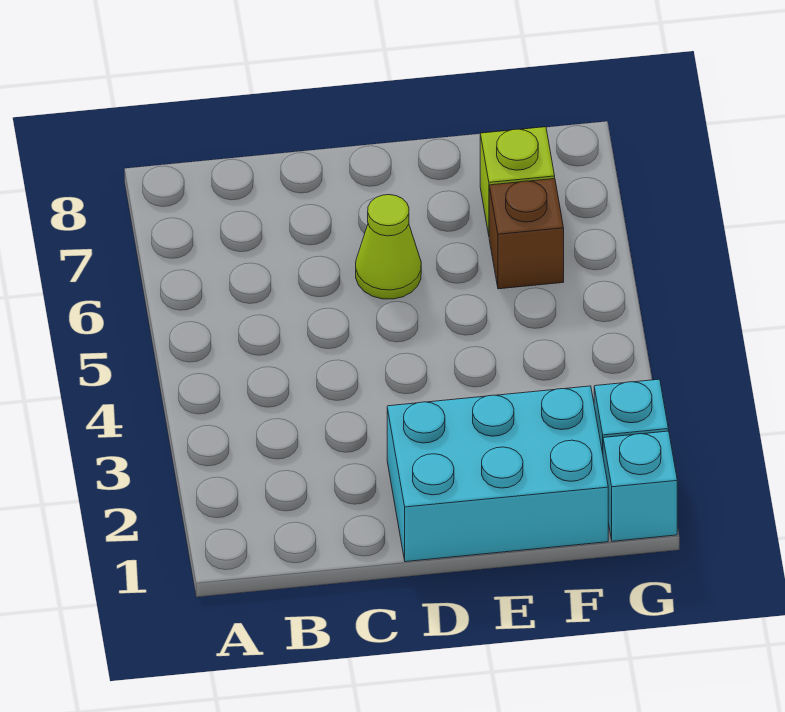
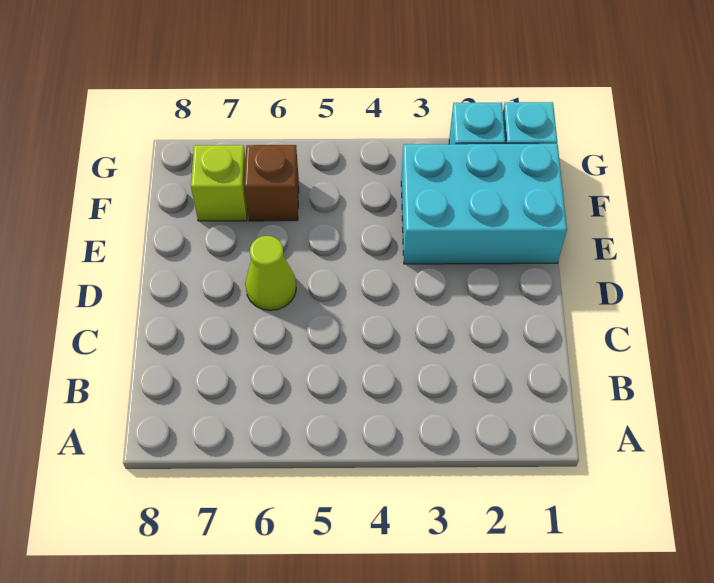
cyan brick D1:F2 level 1 -> cyan brick E1:F3 level 1

